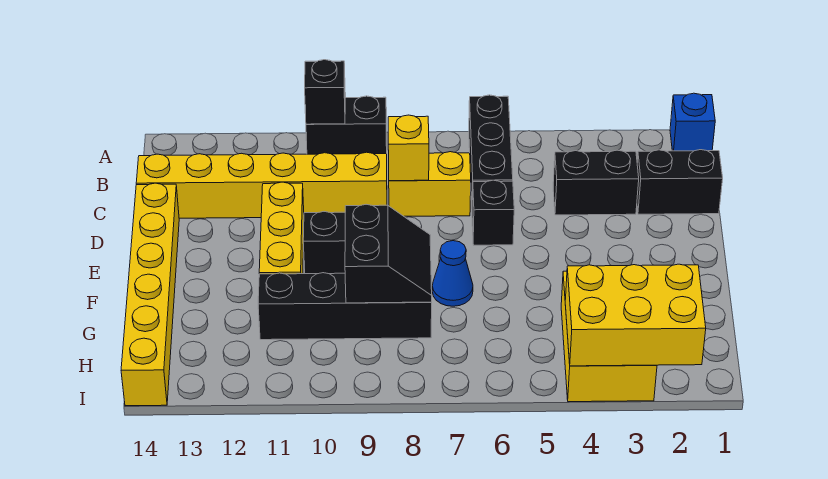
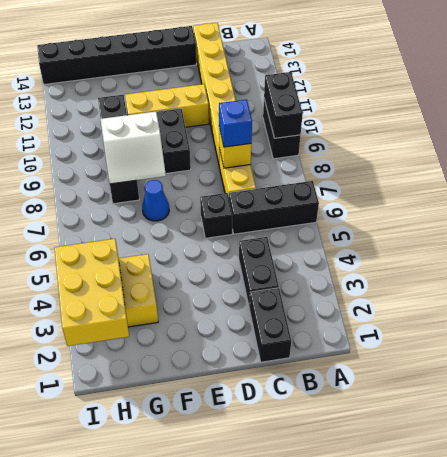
blue brick A1 level 1 -> blue brick C8 level 3
black brick A10 level 2 -> black brick A9:A10 level 2
yellow brick D14:I14 level 1 -> black brick D14:I14 level 1
black slope F8:G9 level 2 top 9 -> white slope F8:G9 level 2 top 9

